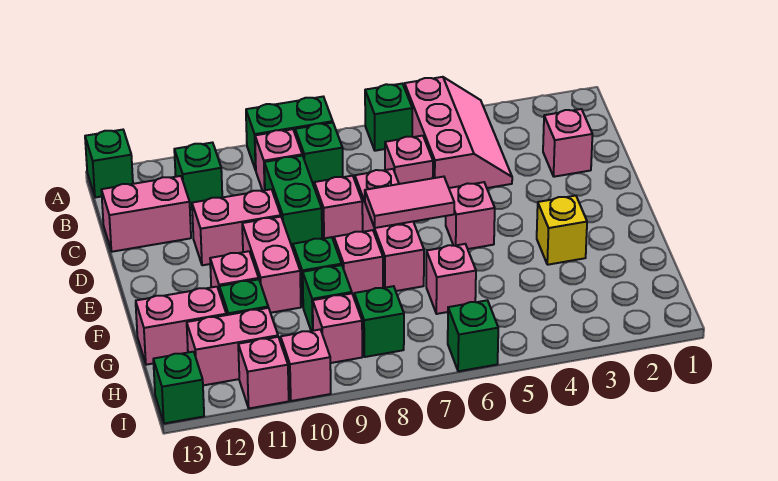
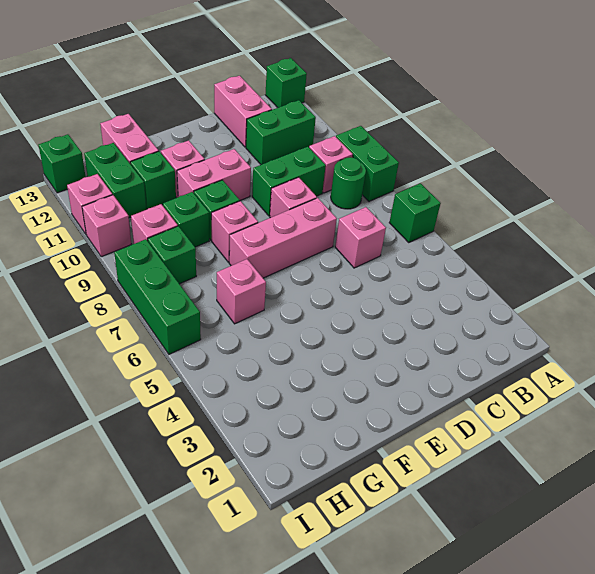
pink slope A4:C5 level 1 top 5 -> none
green brick B8 level 1 -> green round brick B8 level 1
green brick B11 level 1 -> green brick B11:C11 level 1
pink brick C2 level 1 -> none
pink brick D10:D11 level 1 -> none
pink brick E5 level 1 -> none
pink tile E6:E7 level 2 -> none
yellow brick F3 level 1 -> none
pink brick H11:H12 level 1 -> green brick H11:H12 level 1
green brick I6 level 1 -> green brick I6:I8 level 1

